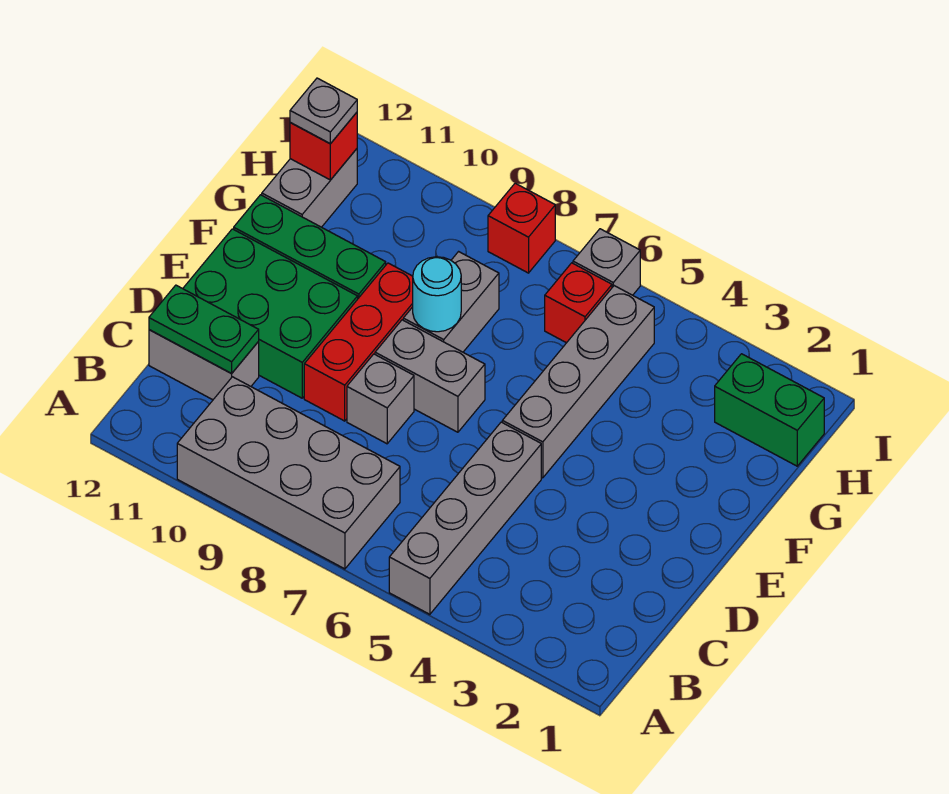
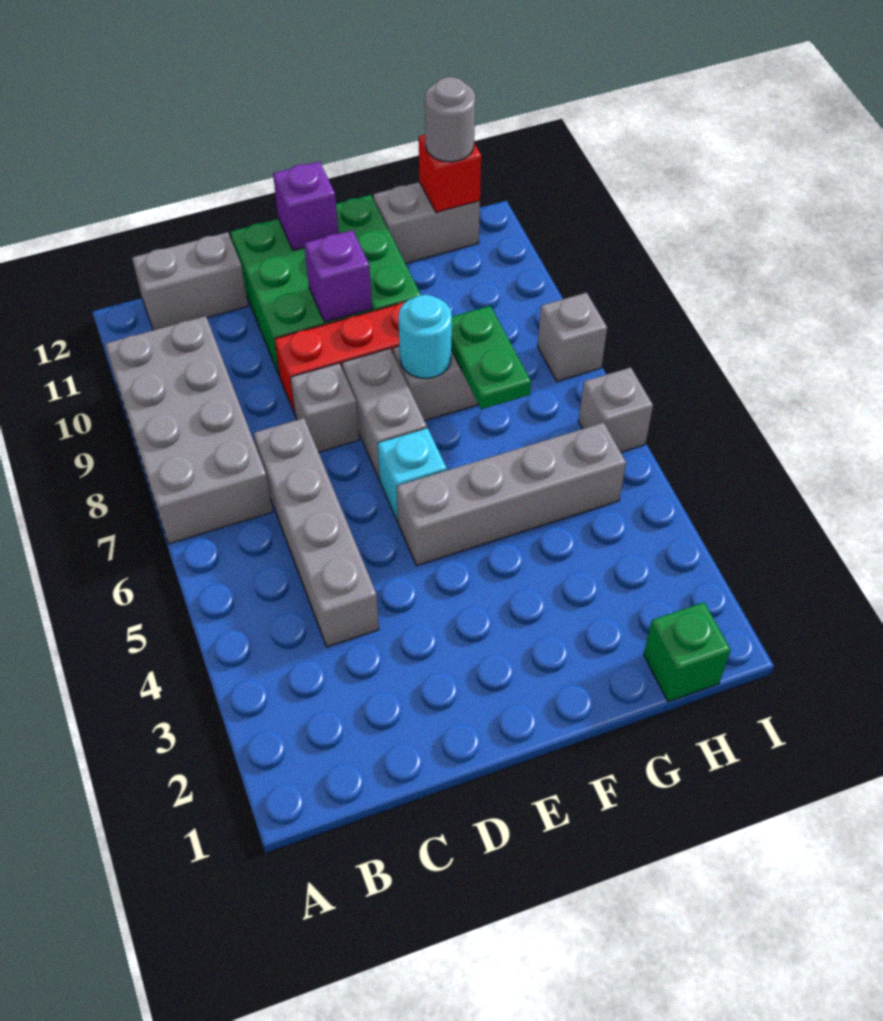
grey brick A5:D5 level 1 -> grey brick C4:C7 level 1
grey brick C11:C12 level 1 -> grey brick B12:C12 level 1
green plate C11:C12 level 2 -> green plate G7:G8 level 2
none -> cyan brick E6 level 1
none -> purple brick E10 level 2
none -> purple brick E12 level 2
green brick H1:H2 level 1 -> green brick H1 level 1
red brick H6 level 1 -> none
grey plate H12 level 3 -> grey round brick H12 level 3
red brick I8 level 1 -> grey brick I8 level 1

